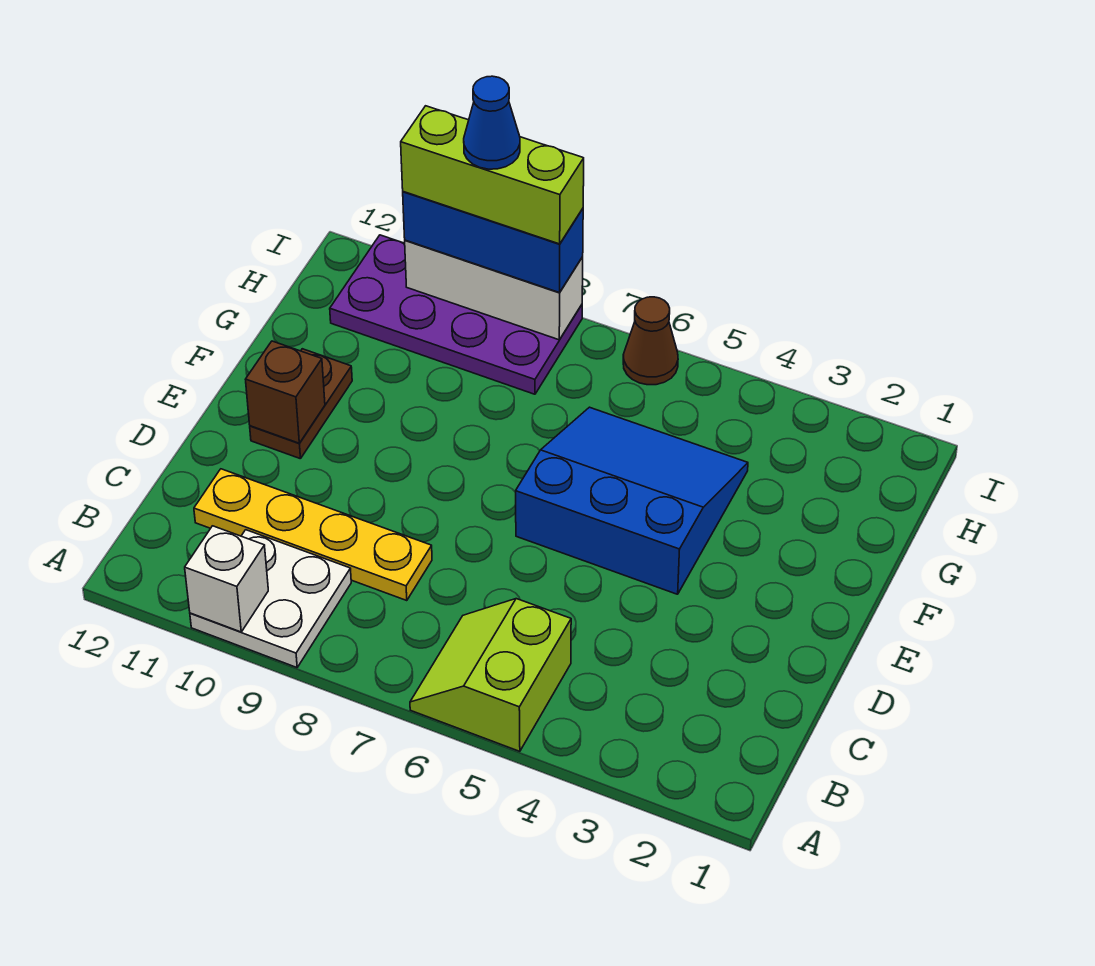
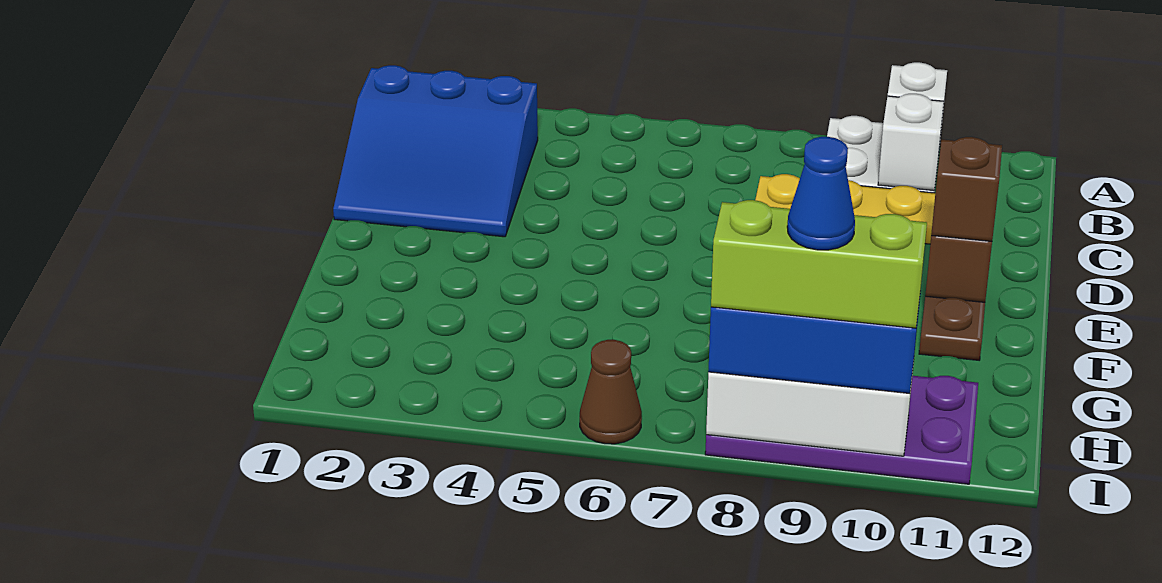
lime slope A5:B6 level 1 top 5 -> none
none -> white brick B10 level 2
blue slope E4:G6 level 1 top E -> blue slope B1:D3 level 1 top B
none -> brown brick E11 level 3

